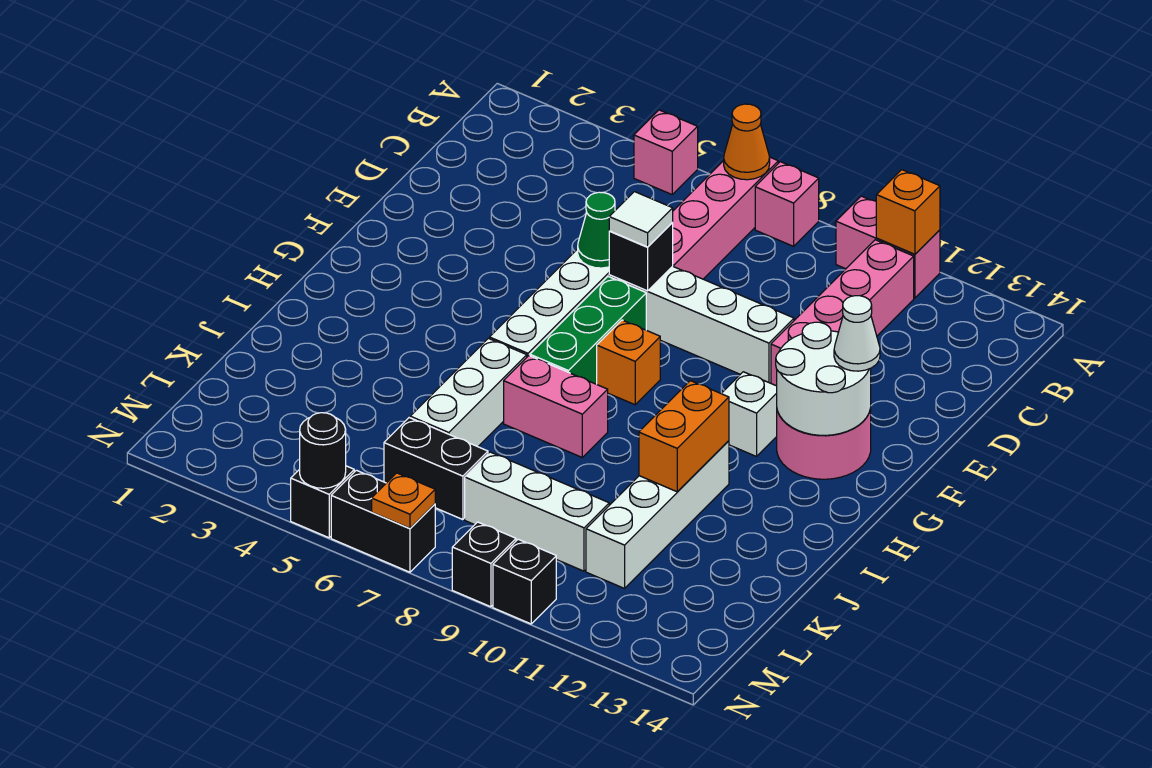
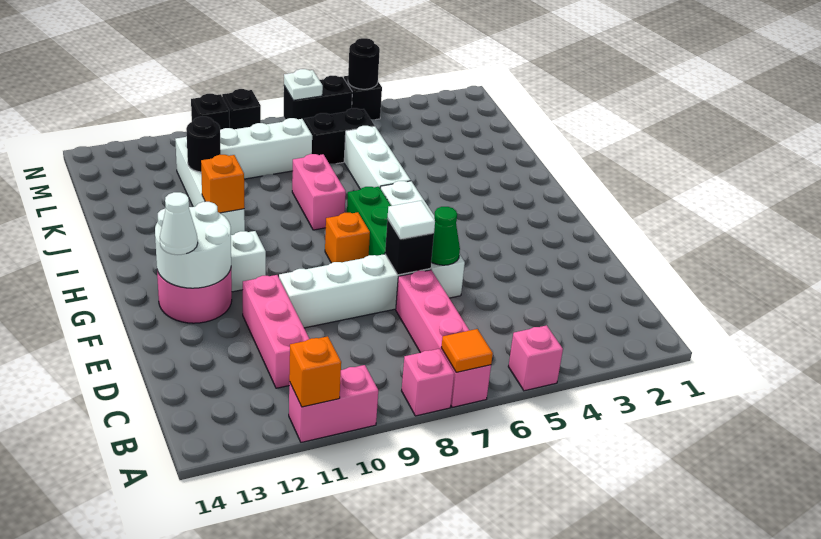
orange cone A7 level 2 -> orange tile A7 level 2
pink brick B11:E11 level 1 -> pink brick C11:E11 level 1
pink brick I7:I8 level 1 -> pink brick I8:J8 level 1
orange brick I11:J11 level 2 -> orange brick I11 level 2
none -> black round brick K11 level 2
orange plate N7 level 2 -> white plate N7 level 2

